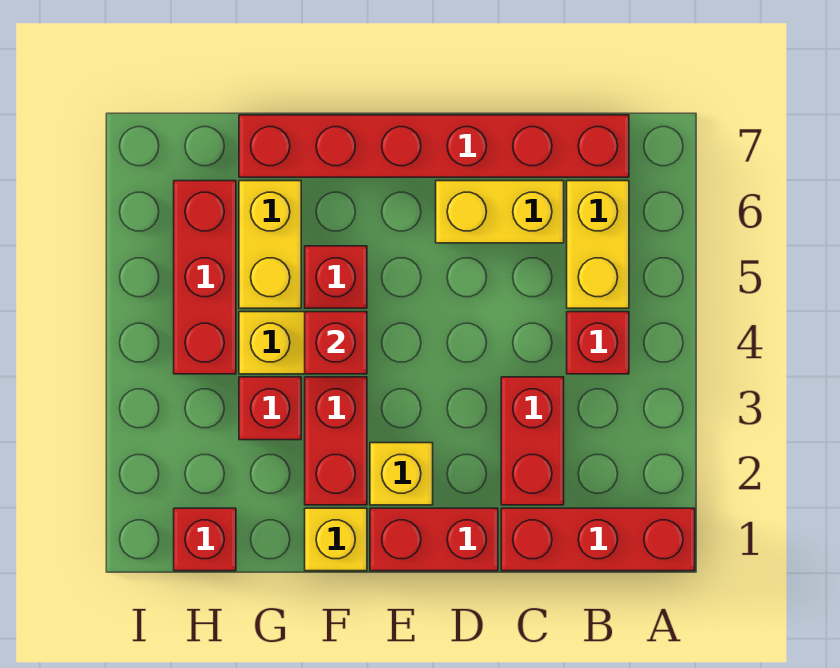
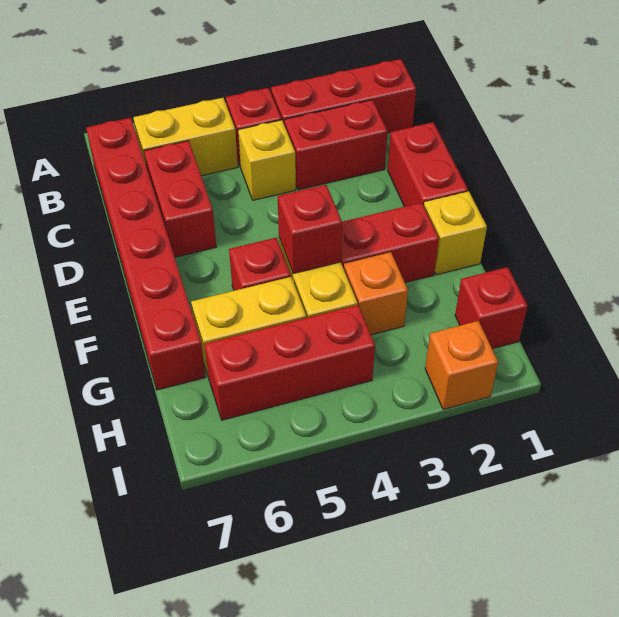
red brick A1:C1 level 1 -> red brick B1:B3 level 1
yellow brick C6:D6 level 1 -> red brick C6:D6 level 1
yellow brick E2 level 1 -> yellow brick C4 level 1
red brick G3 level 1 -> orange brick G3 level 1
none -> orange brick I2 level 1

